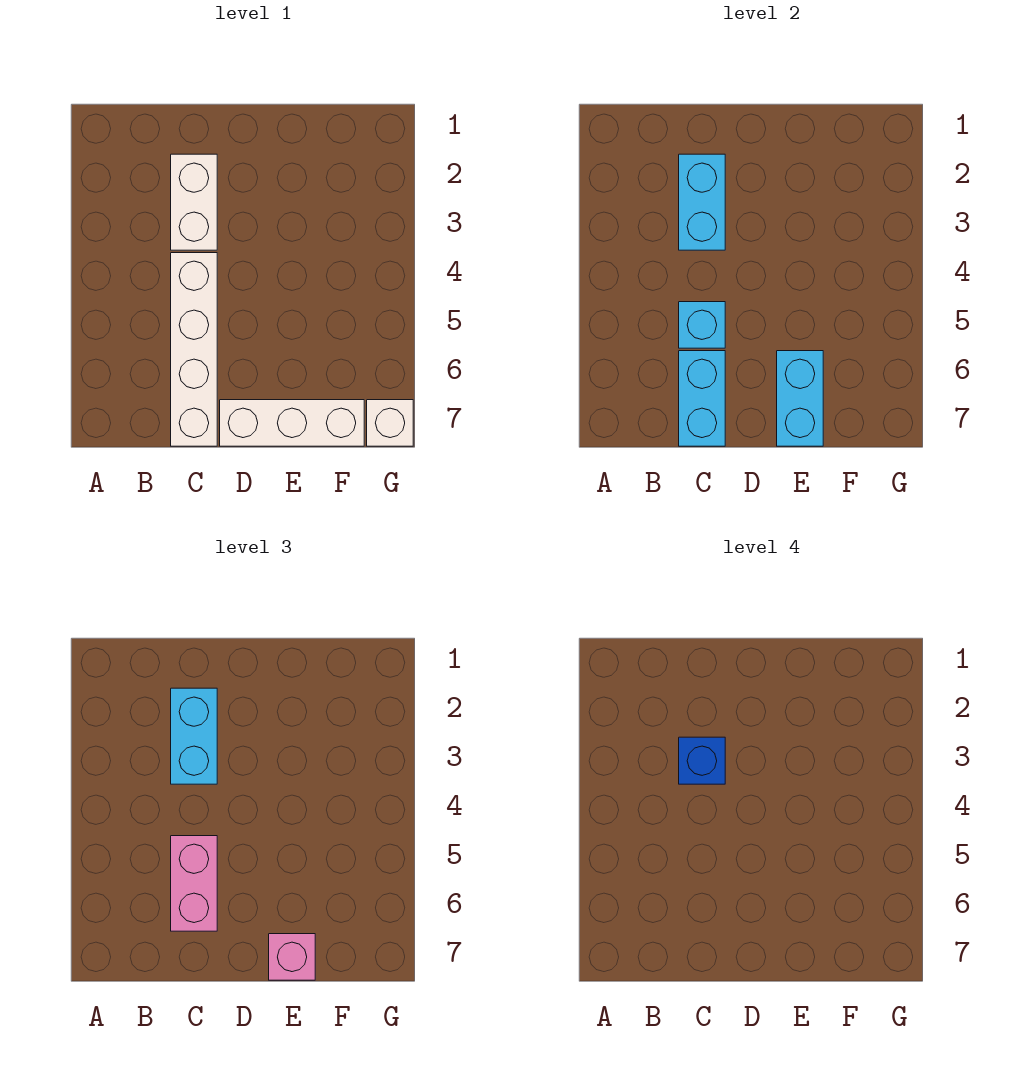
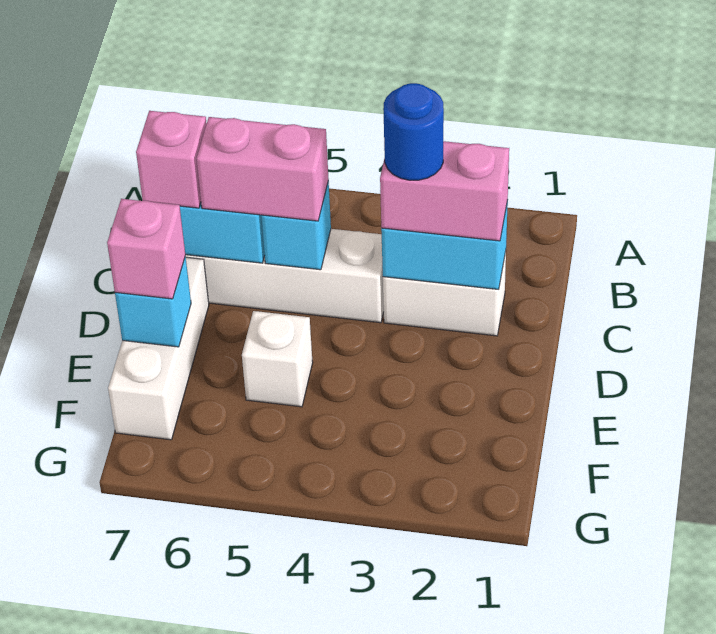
cyan brick C2:C3 level 3 -> pink brick C2:C3 level 3
blue brick C3 level 4 -> blue round brick C3 level 4
none -> pink brick C7 level 3
cyan brick E6:E7 level 2 -> cyan brick E7 level 2
white brick G7 level 1 -> white brick E5 level 1

